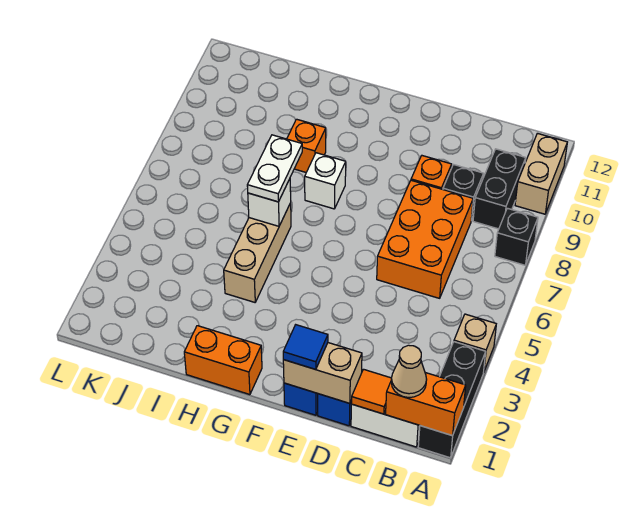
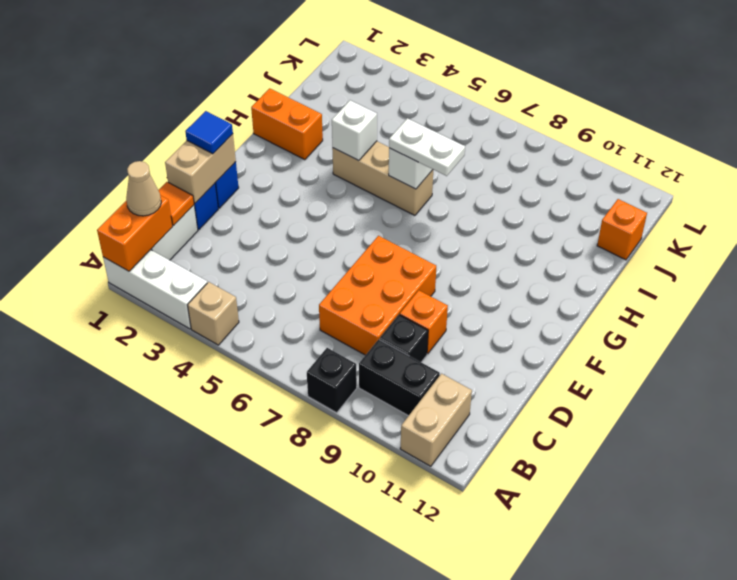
black brick A1:A3 level 1 -> white brick A1:A3 level 1
tan brick A10:A11 level 1 -> tan brick A11:B11 level 1
orange brick C6:D8 level 1 -> orange brick C7:E8 level 1
orange brick G1:H1 level 1 -> orange brick H1:H2 level 1
white brick G8 level 1 -> white brick H4 level 2
orange brick H9 level 1 -> orange brick J12 level 1

